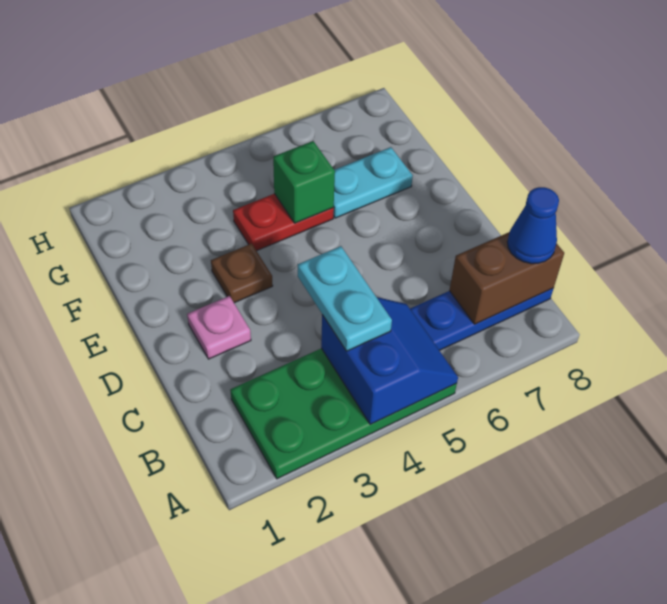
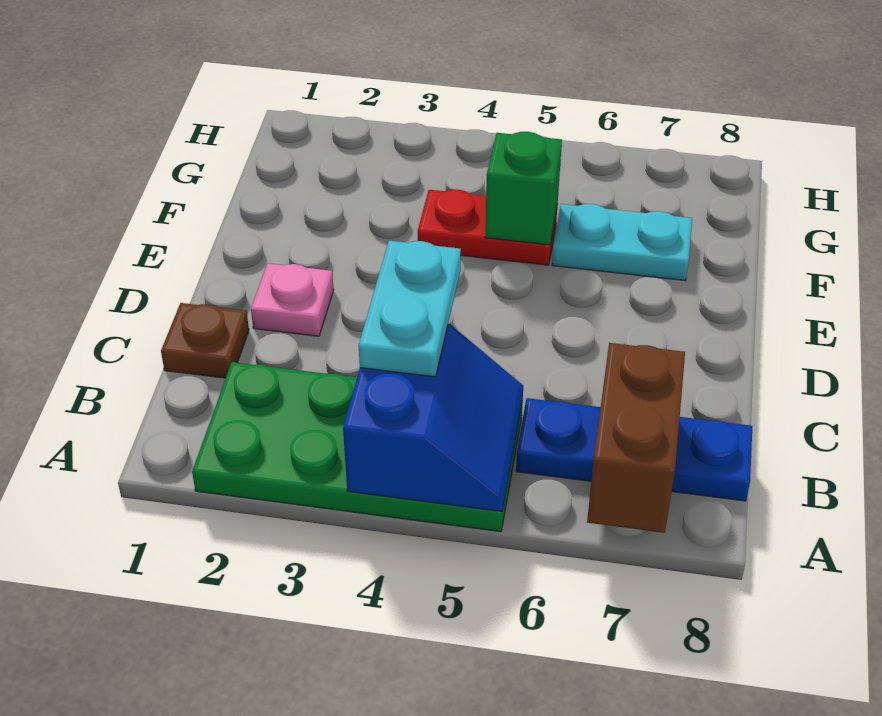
brown brick B7:B8 level 2 -> brown brick A7:B7 level 2
blue cone B8 level 3 -> none
brown plate E3 level 1 -> brown plate C1 level 1

